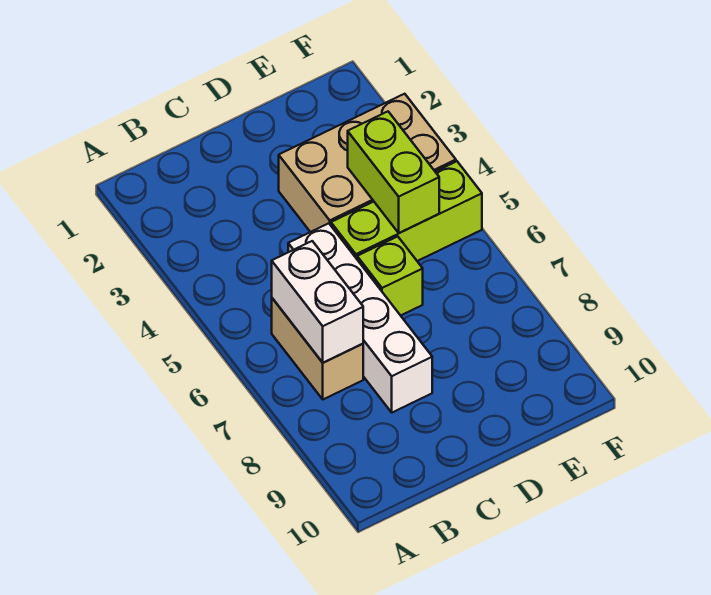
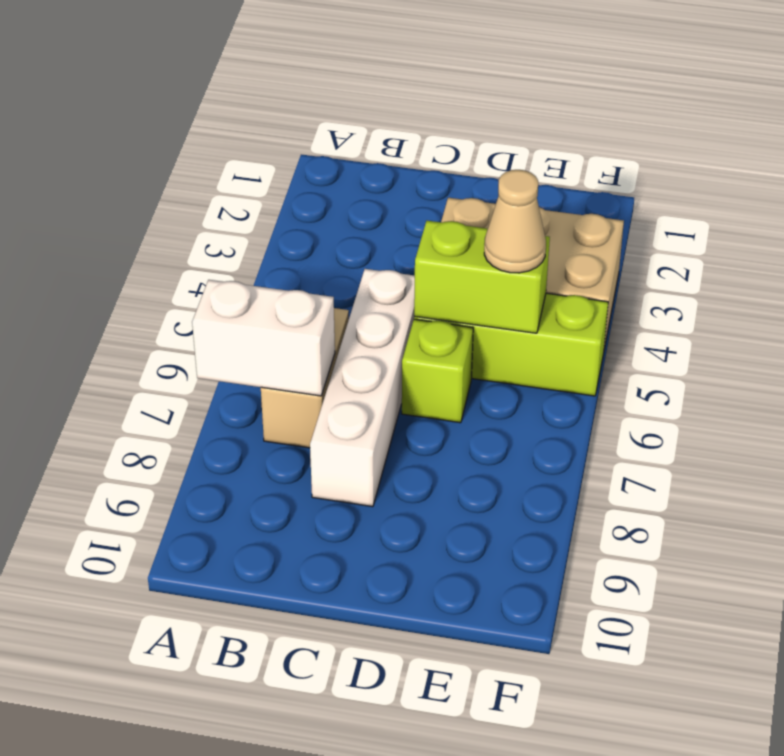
white brick B6:B7 level 2 -> white brick A7:B7 level 2
lime brick E4:E5 level 2 -> lime brick D5:E5 level 2
none -> tan cone E5 level 3

